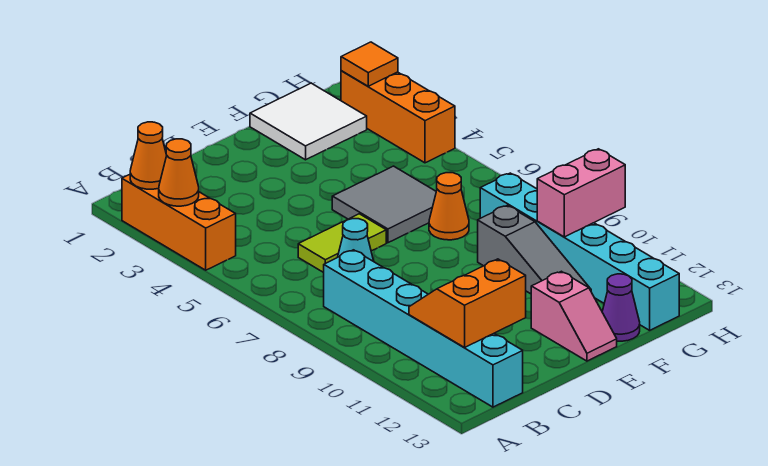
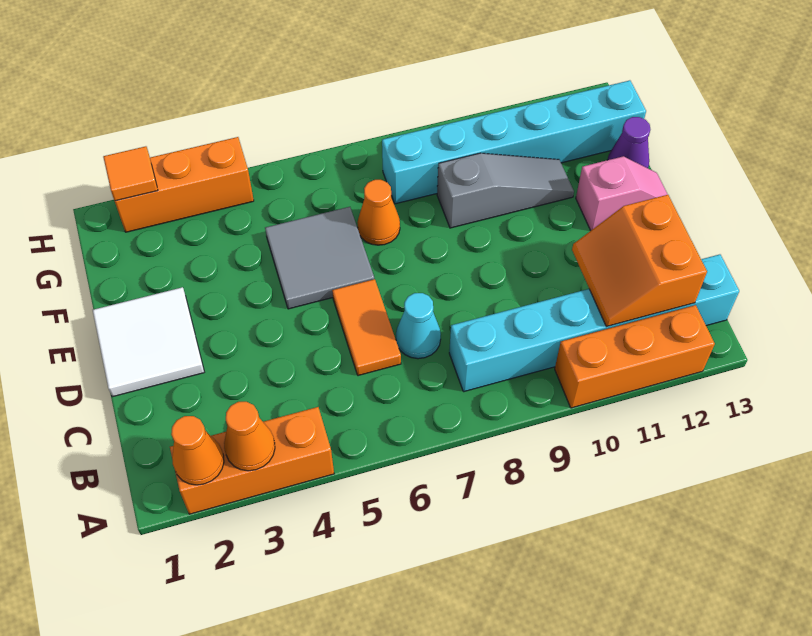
none -> orange brick A10:A12 level 1
lime tile C6:D6 level 1 -> orange tile C6:D6 level 1
white tile F1:G2 level 1 -> white tile D1:E2 level 1
pink brick G10:H10 level 2 -> none

